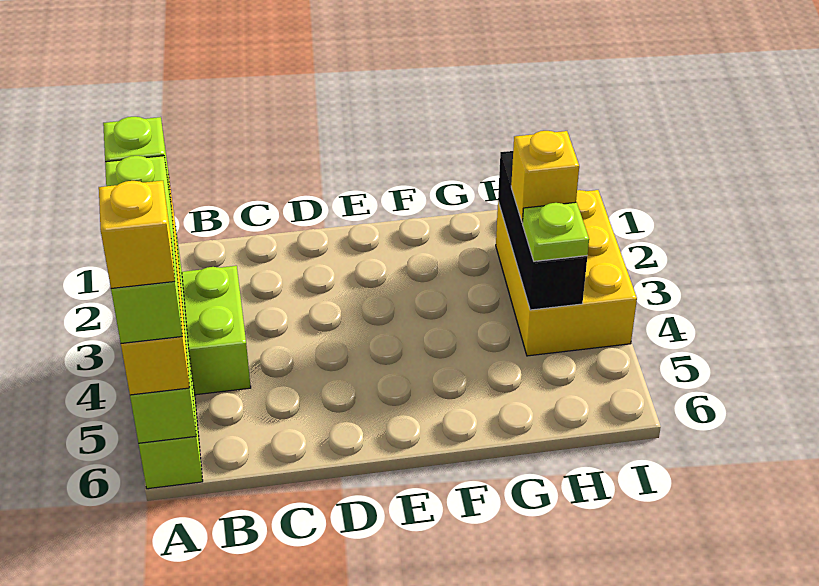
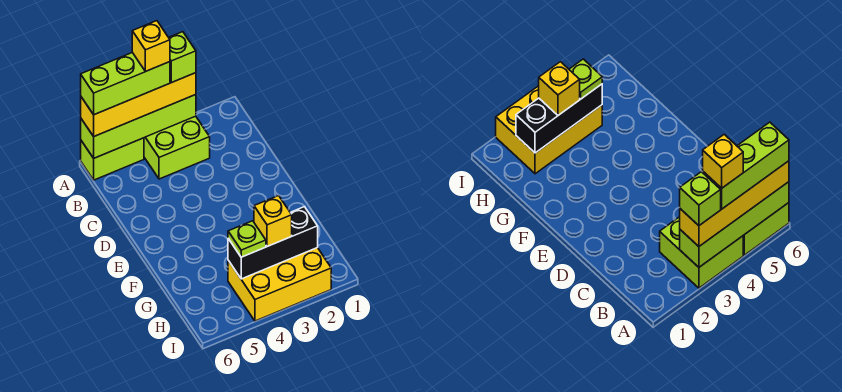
yellow brick A6 level 5 -> yellow brick A4 level 5

